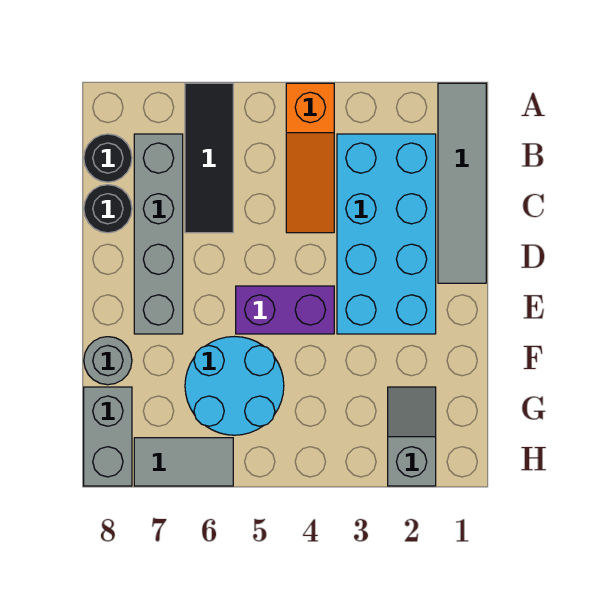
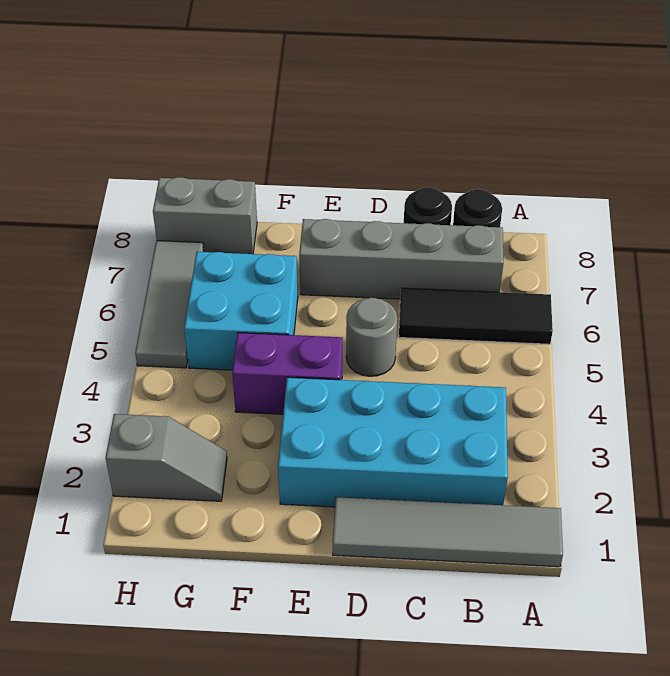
orange slope A4:C4 level 1 top A -> none
purple brick E4:E5 level 1 -> purple brick E4:F4 level 1
cyan round brick F5:G6 level 1 -> cyan brick F5:G6 level 1
grey round brick F8 level 1 -> grey round brick D5 level 1
grey tile H6:H7 level 1 -> grey tile H5:H7 level 1

